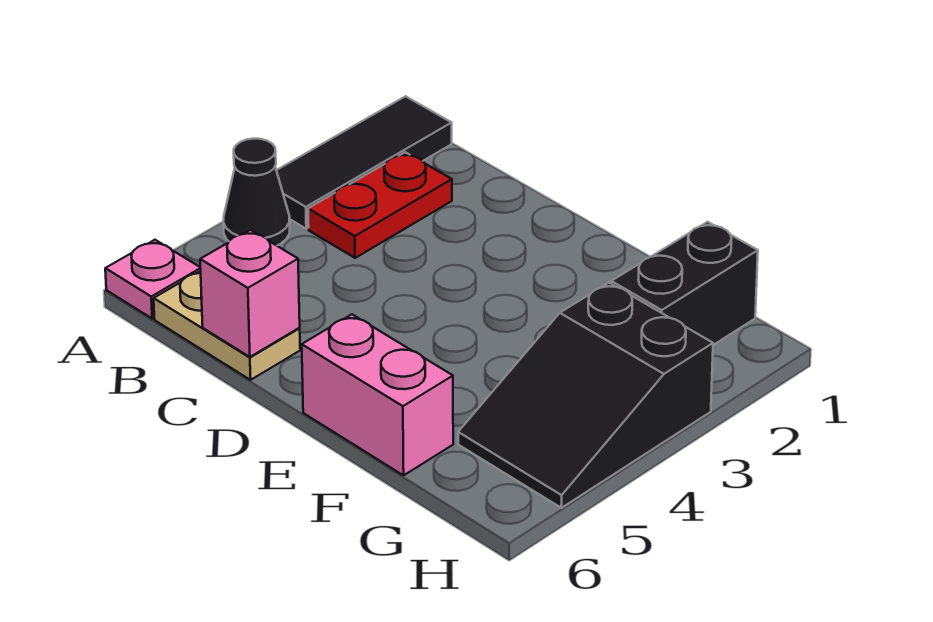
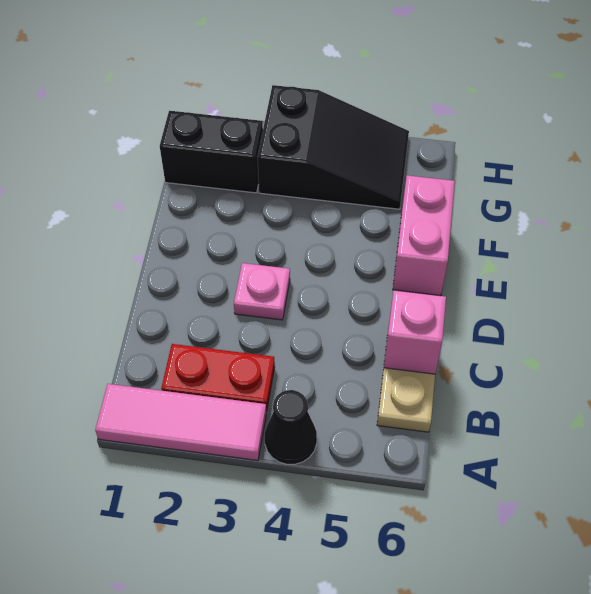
black tile A1:A3 level 1 -> pink tile A1:A3 level 1
pink plate A6 level 1 -> pink plate D3 level 1

